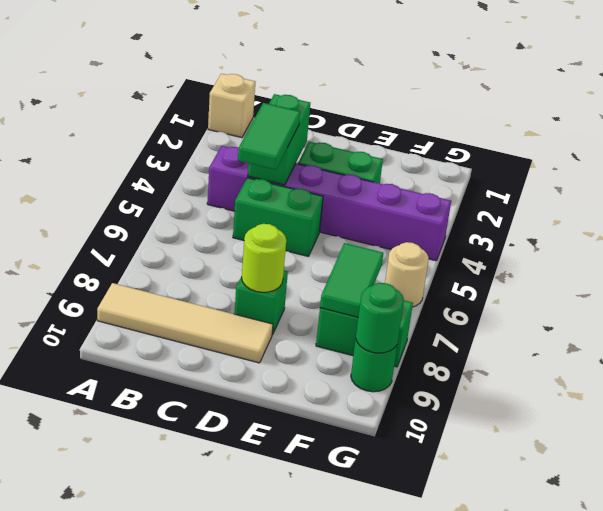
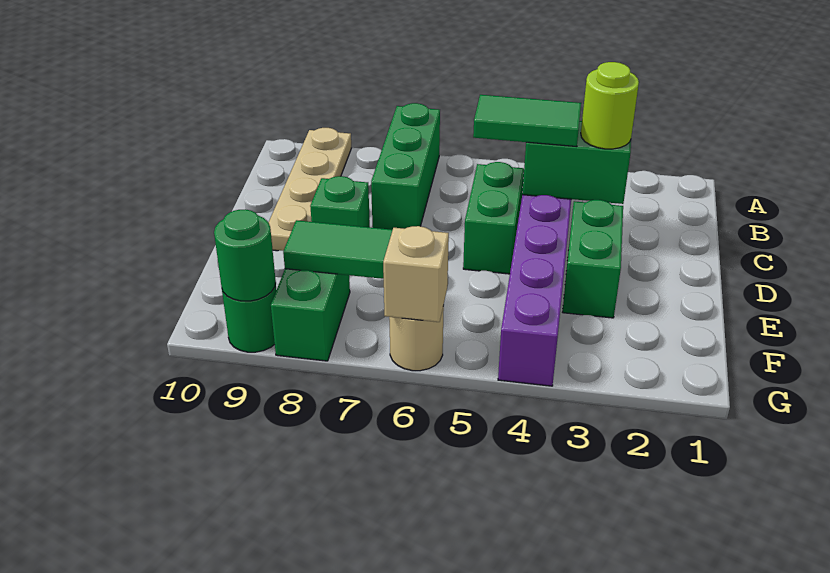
tan brick A1 level 1 -> tan brick G6 level 2
none -> green brick A7:C7 level 1
tan tile A9:D9 level 1 -> tan plate A9:D9 level 1
lime round brick D8 level 2 -> lime round brick C3 level 3

